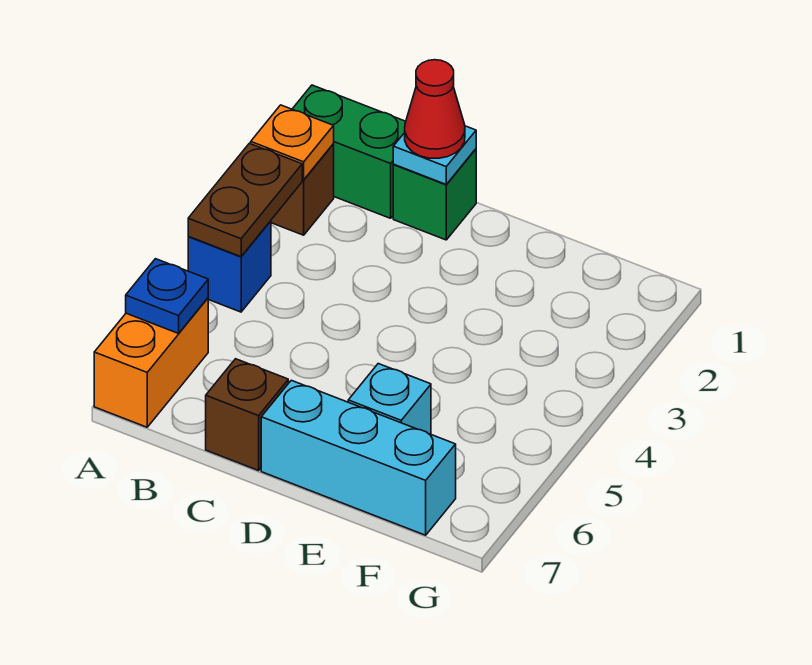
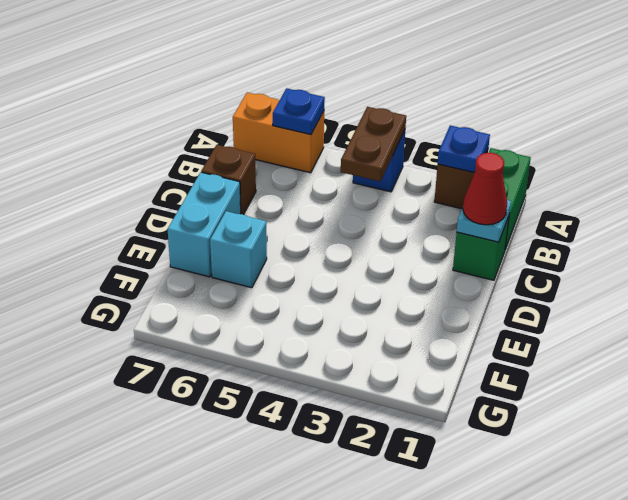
orange plate A2 level 2 -> blue plate A2 level 2
brown plate A3:A4 level 2 -> brown plate A4:B4 level 2
cyan brick D7:F7 level 1 -> cyan brick D7:E7 level 1

